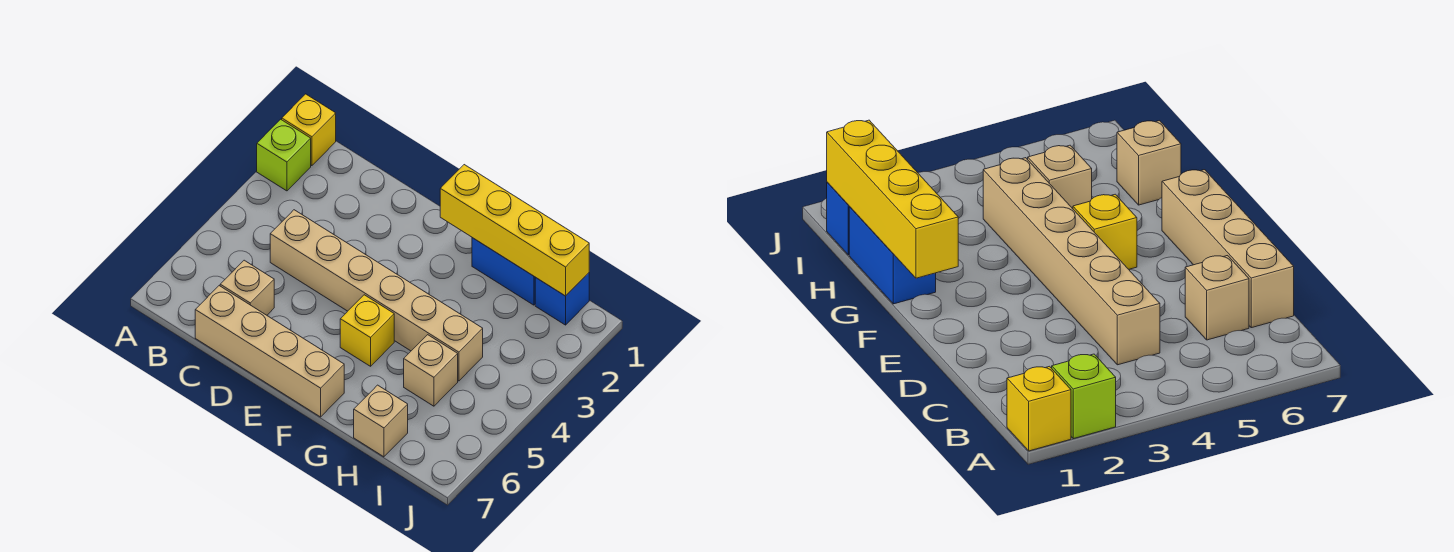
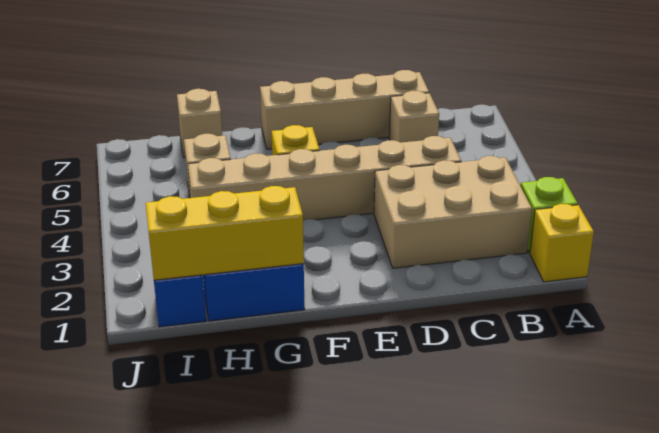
none -> tan brick B2:D3 level 1
yellow brick F1:I1 level 2 -> yellow brick G1:I1 level 2

